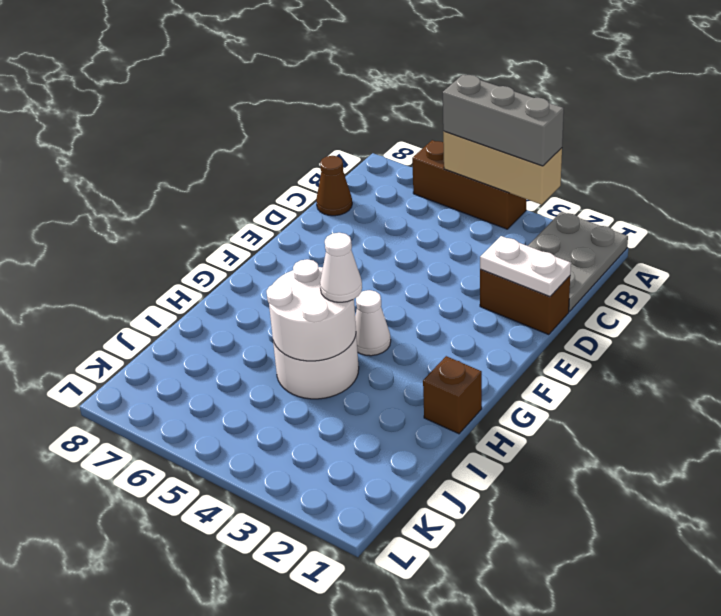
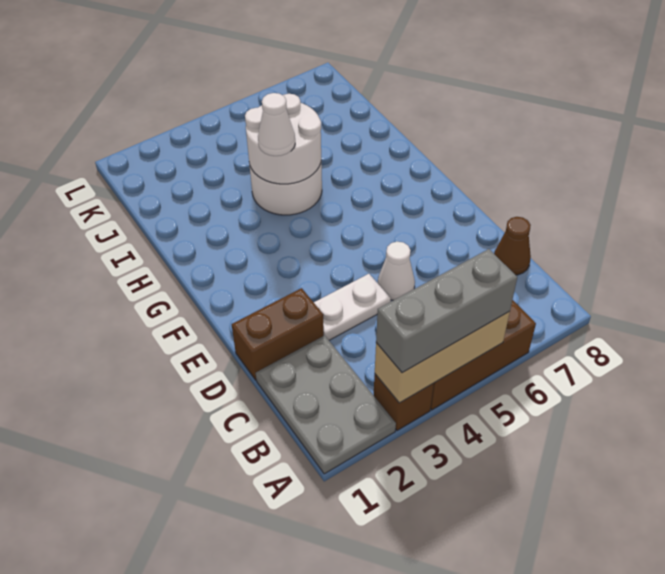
white plate D1:D2 level 2 -> white plate D3:D4 level 1
white cone G4 level 1 -> white cone D5 level 1
brown brick H1 level 1 -> brown brick A3 level 1

